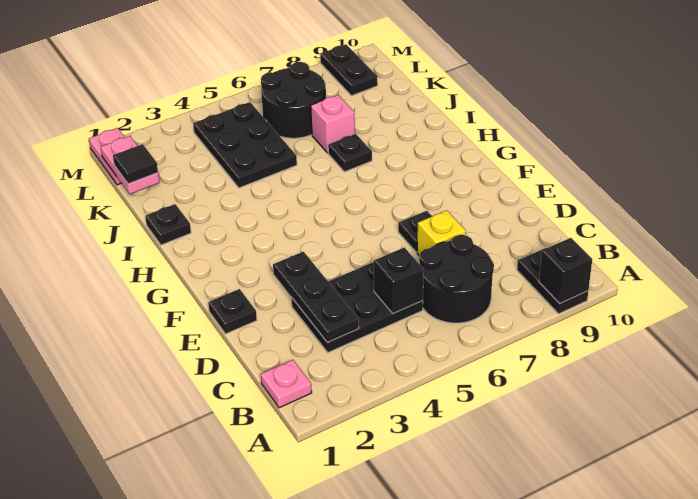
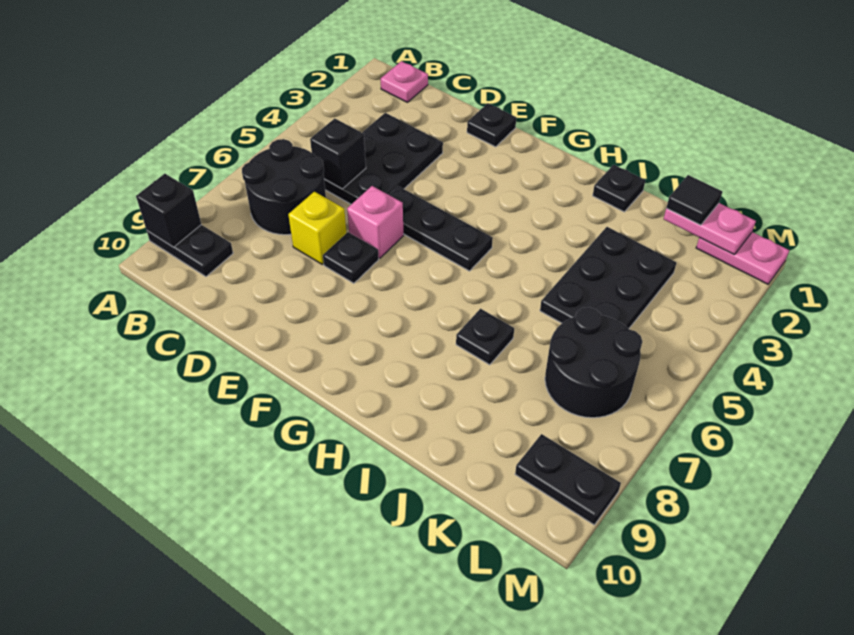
black plate C3:E3 level 2 -> black plate E5:G5 level 1
black plate J4:L5 level 1 -> black plate J3:K5 level 1
pink brick J7 level 1 -> pink brick E6 level 1

